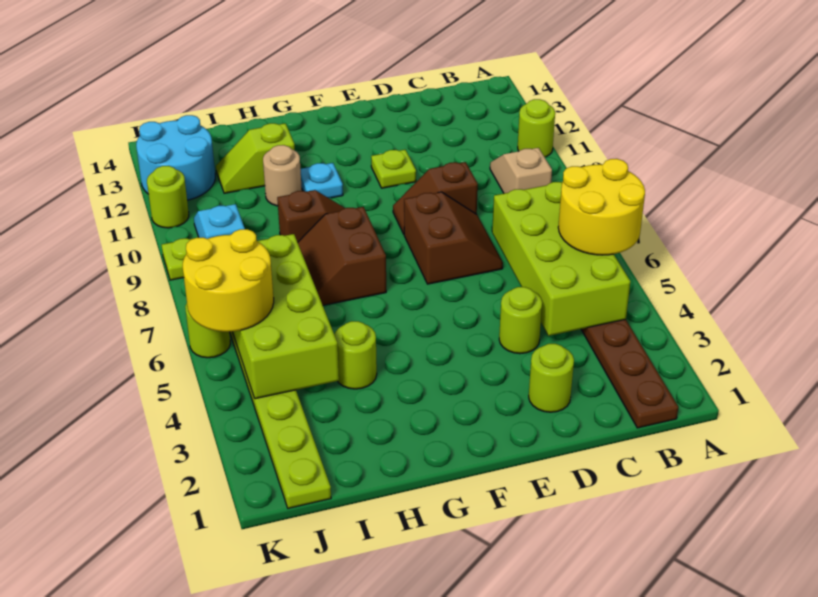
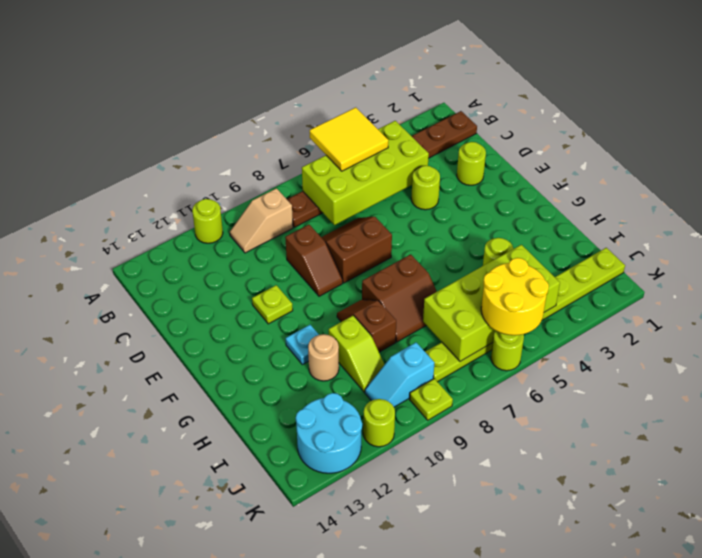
yellow round brick A5:B6 level 3 -> yellow tile A5:B6 level 3
lime slope H12:I12 level 1 top H -> lime slope H10:I10 level 1 top H

